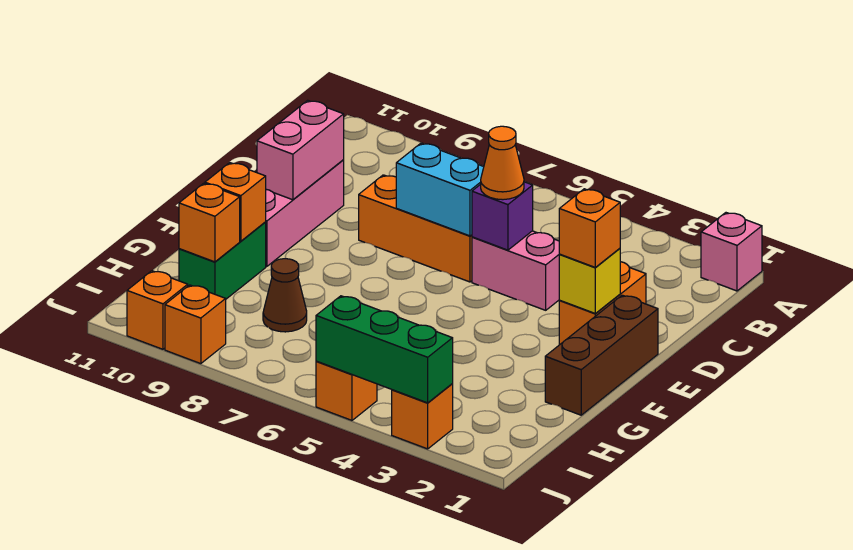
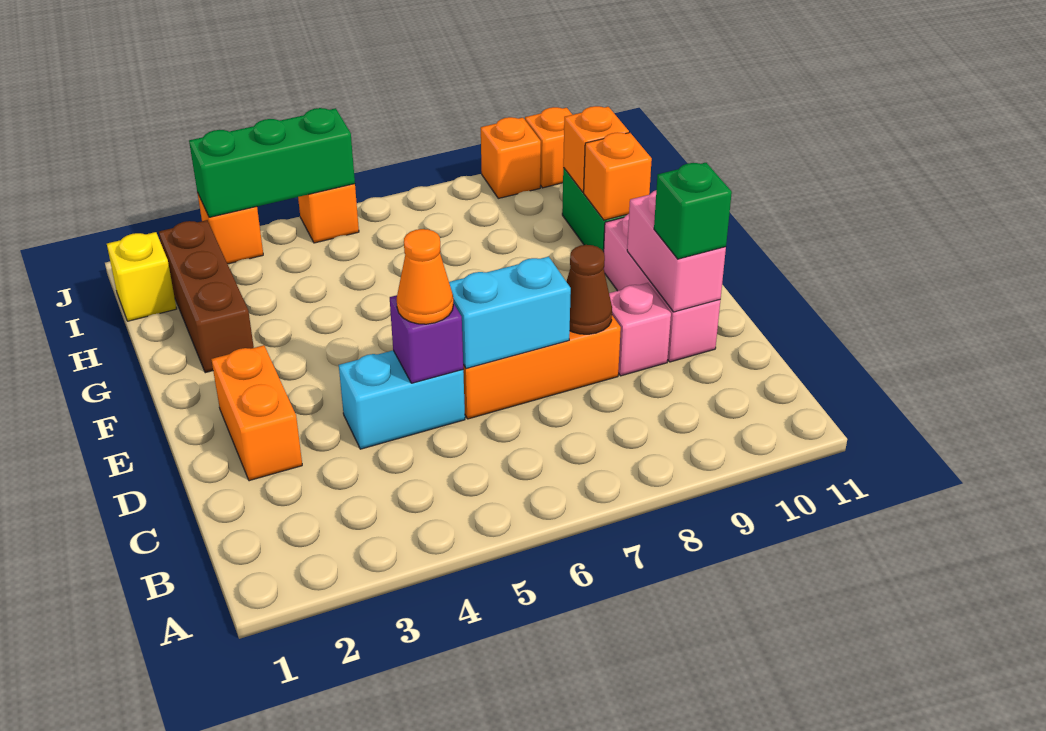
pink brick A1 level 1 -> pink brick D9 level 1
pink brick D4:D5 level 1 -> cyan brick D4:D5 level 1
none -> green brick D10 level 3
brown brick E1:G1 level 1 -> brown brick G2:I2 level 1
yellow brick E2 level 2 -> yellow brick I1 level 1
orange brick E2 level 3 -> none
brown cone H8 level 1 -> brown cone D8 level 2

